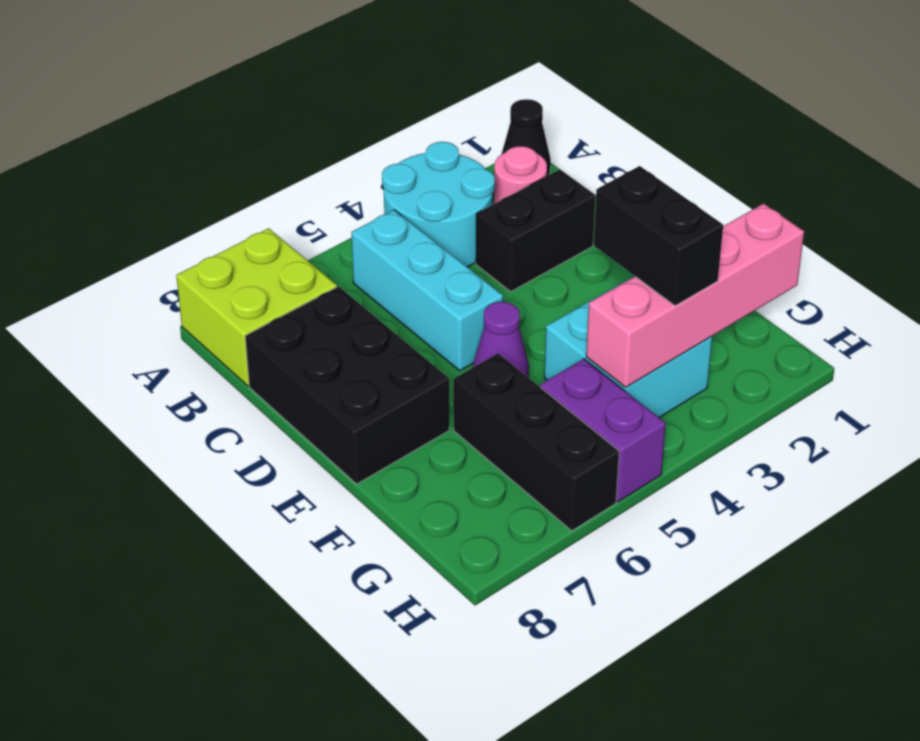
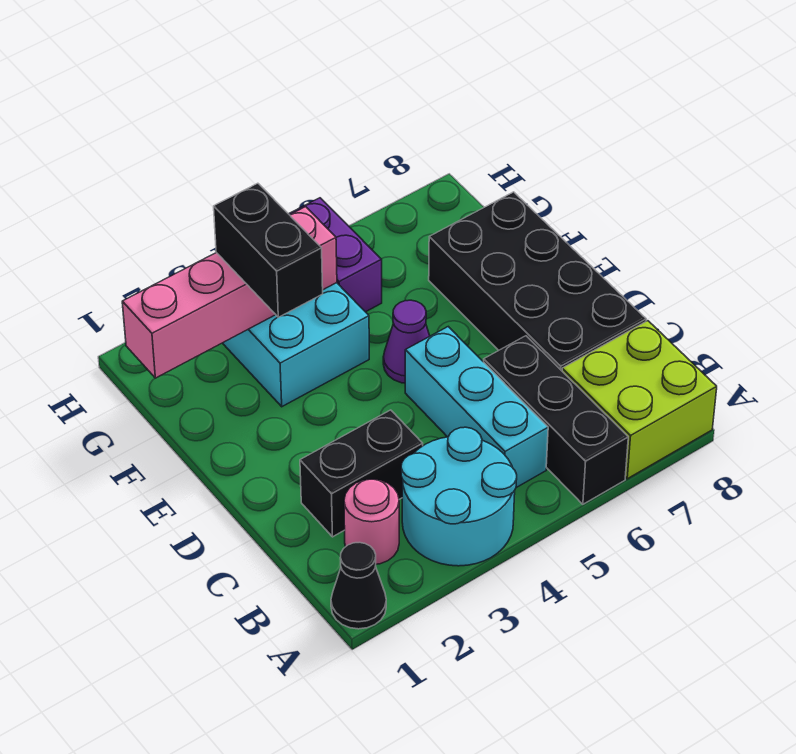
black brick C7:E8 level 1 -> black brick C7:F8 level 1
black brick F6:H6 level 1 -> black brick A6:C6 level 1

